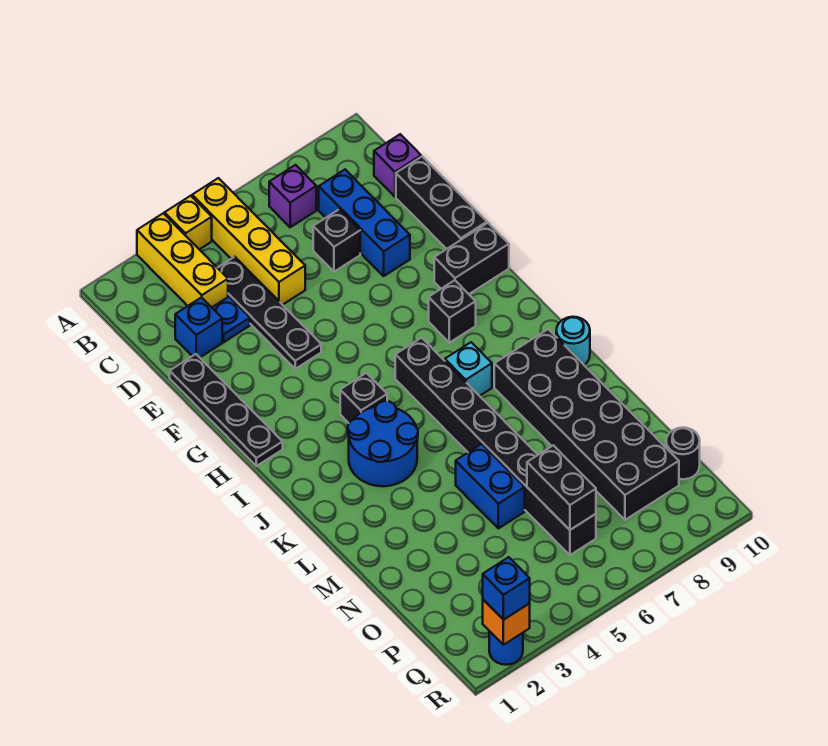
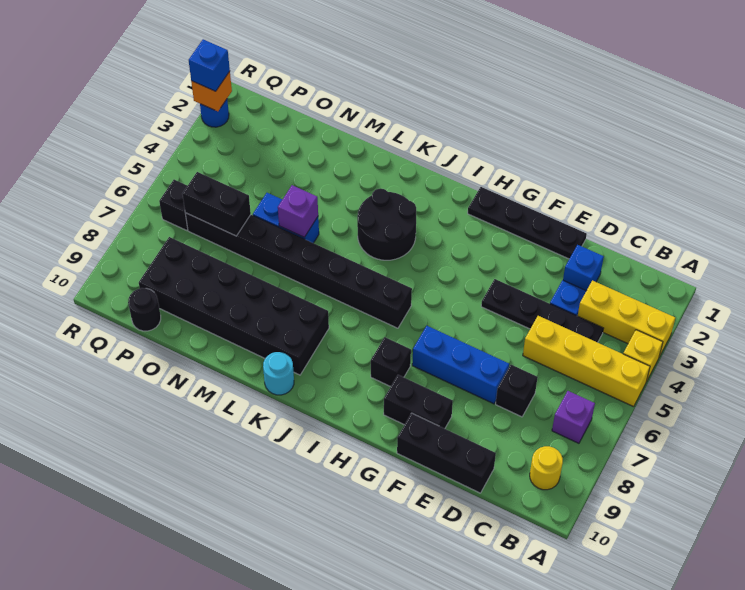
none -> yellow round brick B9 level 1
blue brick C8:E8 level 1 -> blue brick E7:G7 level 1
purple brick C10 level 1 -> purple brick M5 level 2
black brick G9:G10 level 1 -> black brick F9:G9 level 1
black brick I4 level 1 -> black brick Q6 level 1
blue round brick J3:K4 level 1 -> black round brick J3:K4 level 1
cyan brick J7 level 1 -> none

